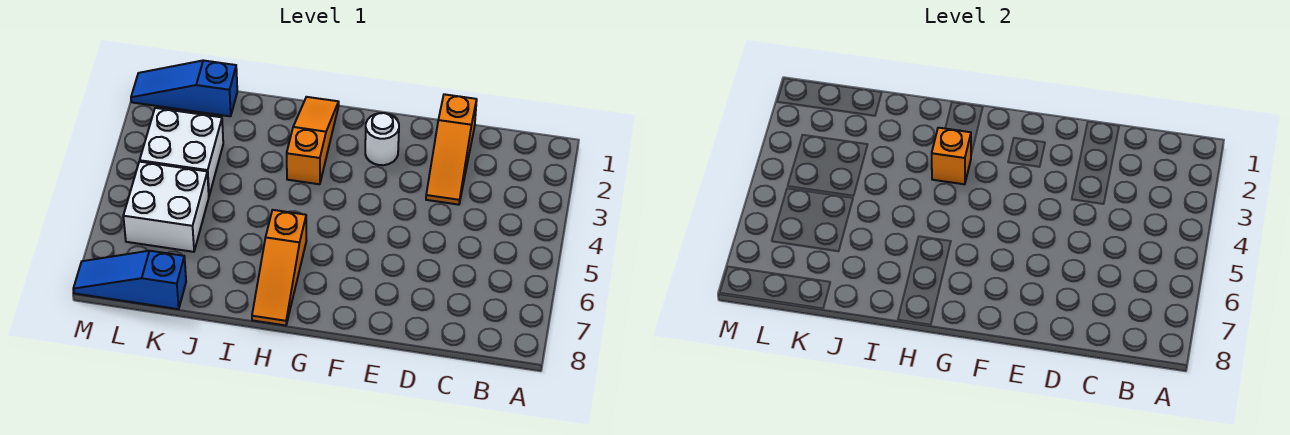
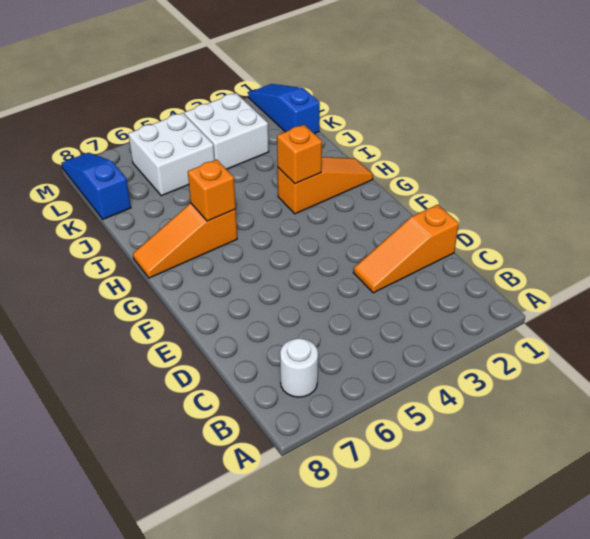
white round brick F2 level 1 -> white round brick B7 level 1
none -> orange brick H6 level 2

